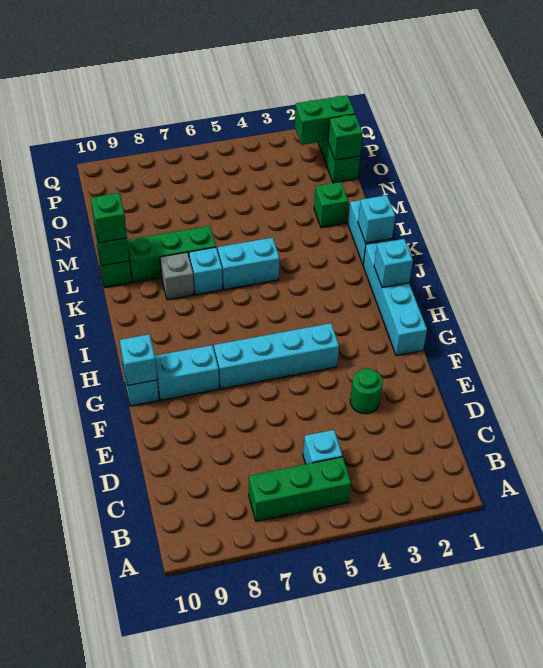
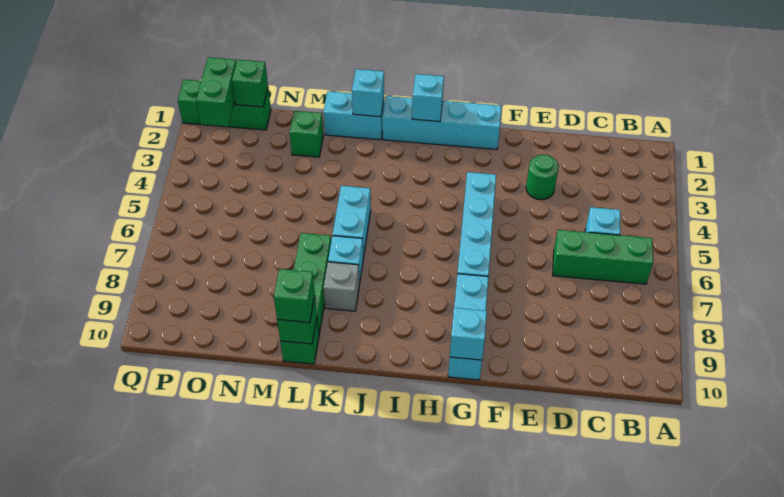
green brick B5:B7 level 1 -> green brick B6:D6 level 1

